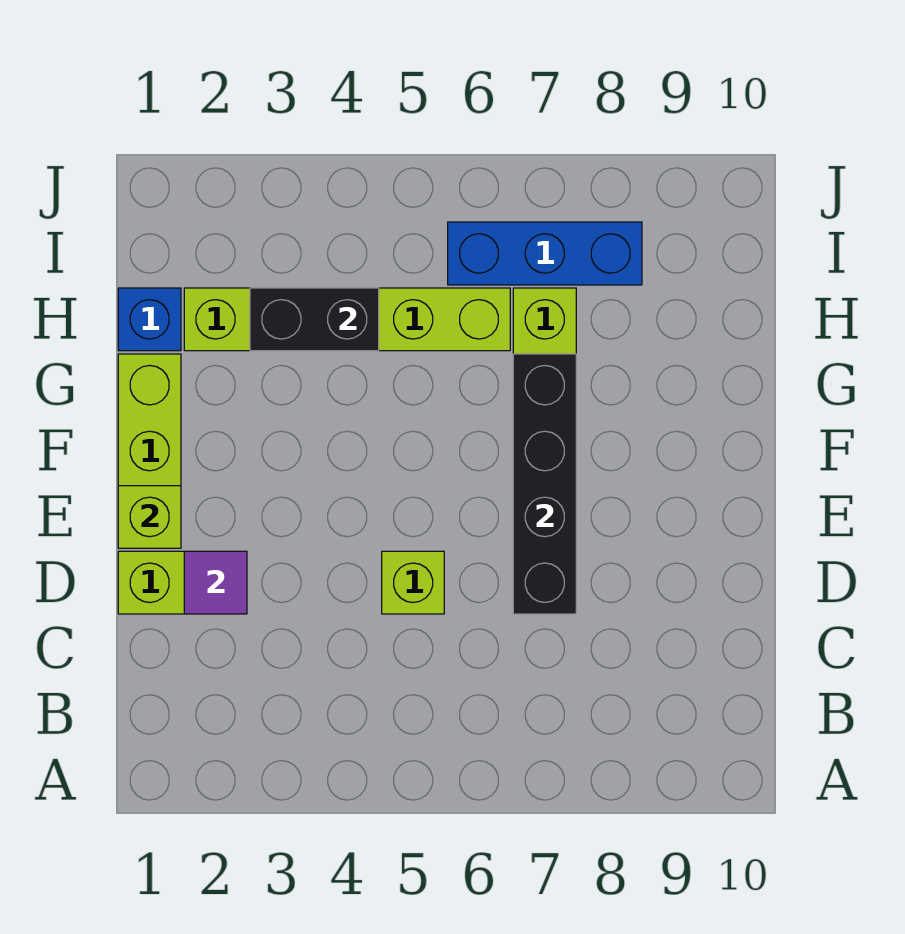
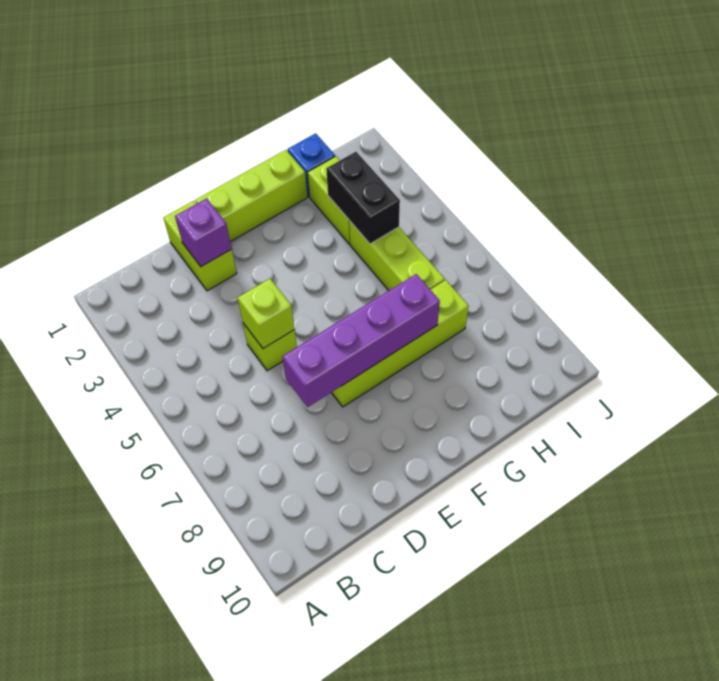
purple tile D2 level 2 -> purple brick D2 level 2
black brick D7:G7 level 2 -> purple brick D7:G7 level 2
lime brick E1 level 2 -> lime brick D5 level 2
blue brick I6:I8 level 1 -> none

